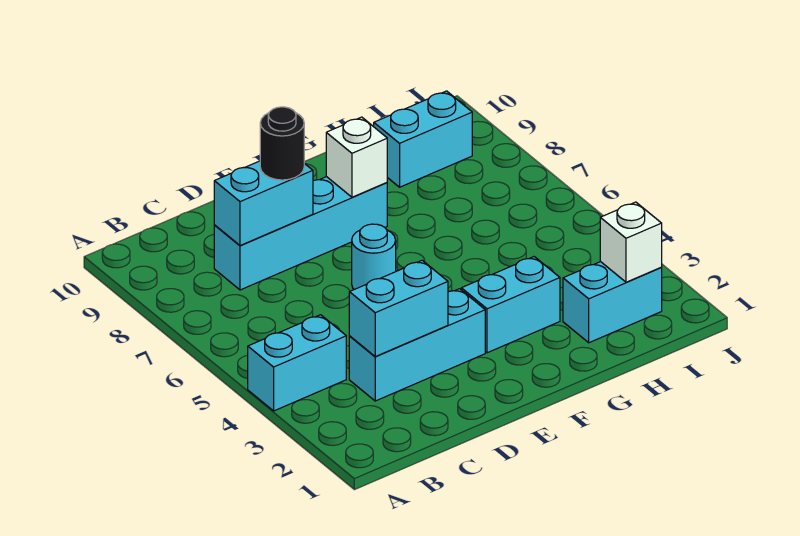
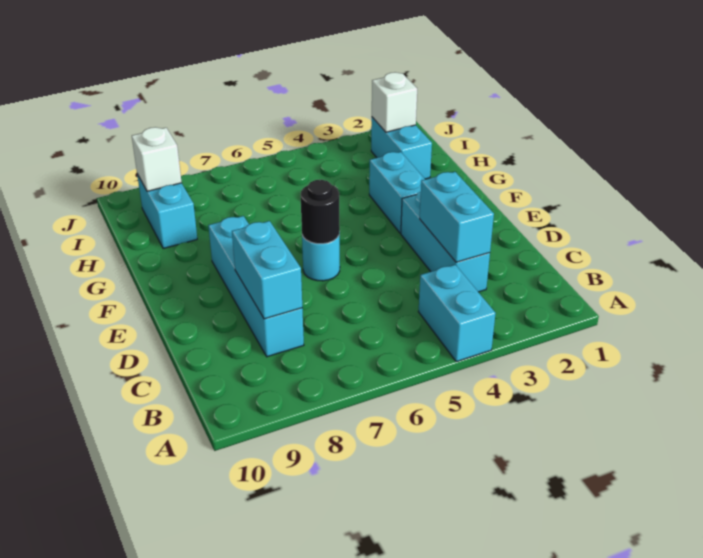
black round brick D8 level 3 -> black round brick E6 level 2
white brick F8 level 2 -> white brick I9 level 2

